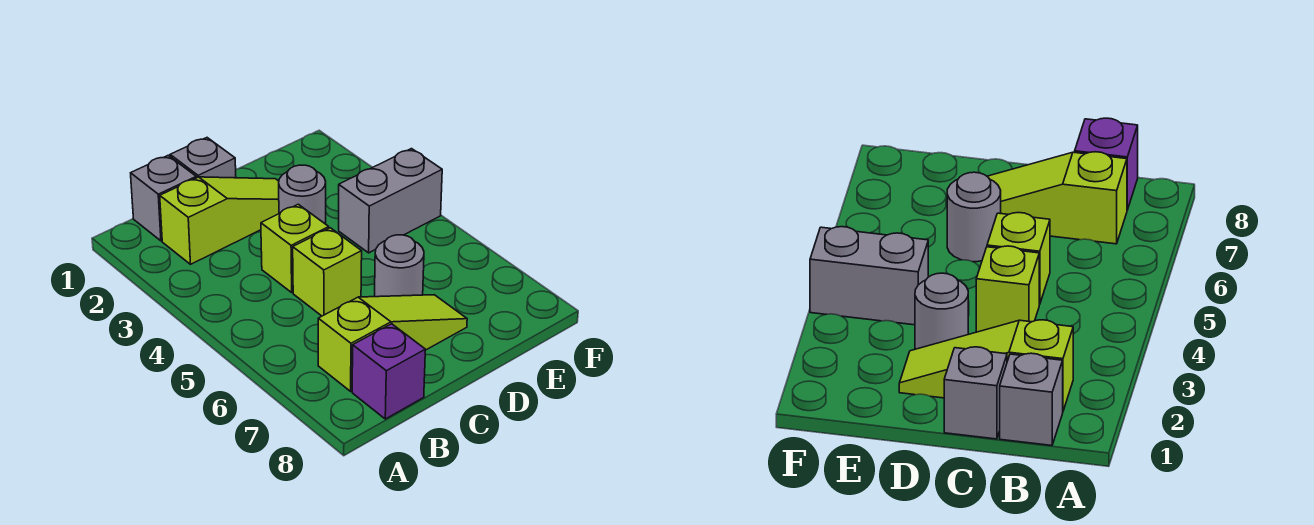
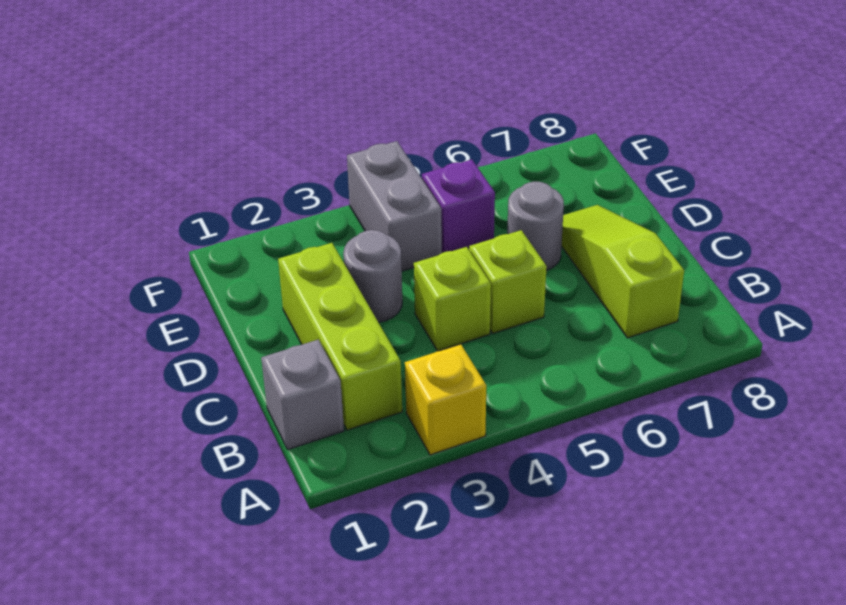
none -> yellow brick A3 level 1
lime slope B2:D2 level 1 top B -> lime brick B2:D2 level 1
purple brick B8 level 1 -> purple brick E5 level 1
grey brick C1 level 1 -> none

